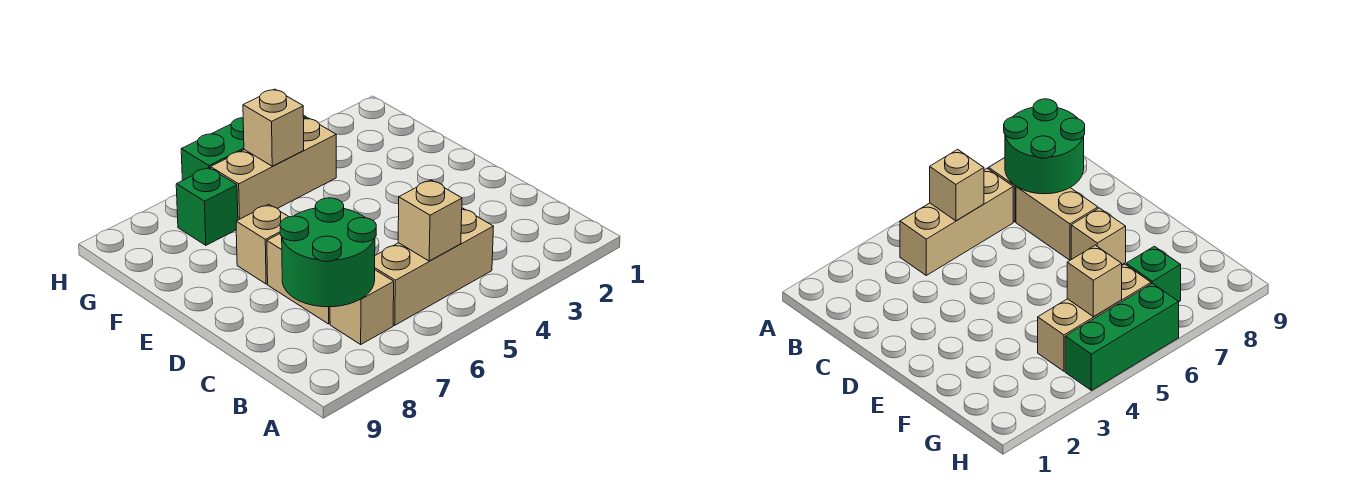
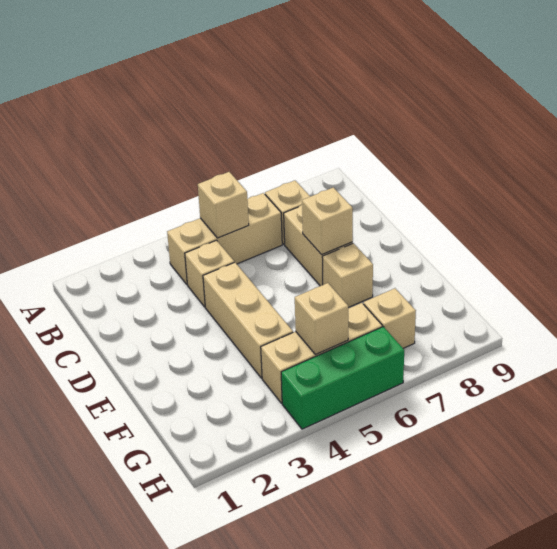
green round brick B7:C8 level 2 -> none
none -> tan brick C4 level 1
none -> tan brick D4:F4 level 1
none -> tan brick D7 level 2
green brick G7 level 1 -> tan brick G7 level 1

